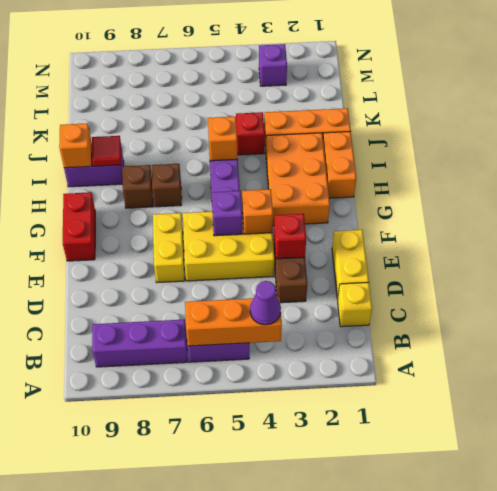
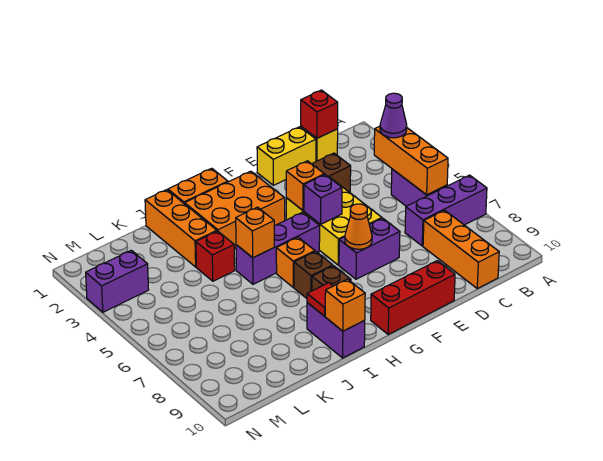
purple brick B7:B9 level 1 -> purple brick A7:C7 level 1
none -> orange brick C8:C10 level 1
red brick E3 level 2 -> red brick C1 level 2
yellow brick E7:F7 level 1 -> purple brick E7:F7 level 1
none -> orange cone F7 level 2
red brick F10:G10 level 1 -> red brick E10:G10 level 1
none -> orange brick H6 level 1
purple brick M3 level 1 -> purple brick M3:N3 level 1

